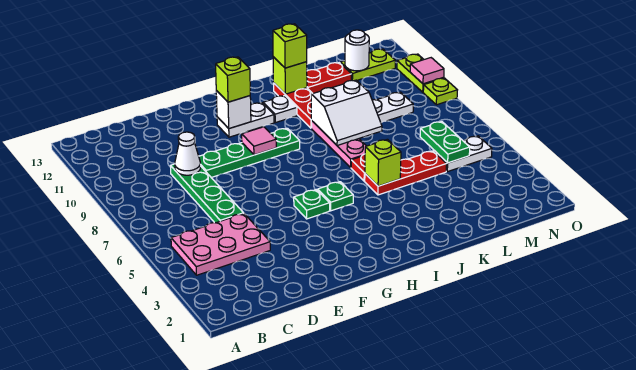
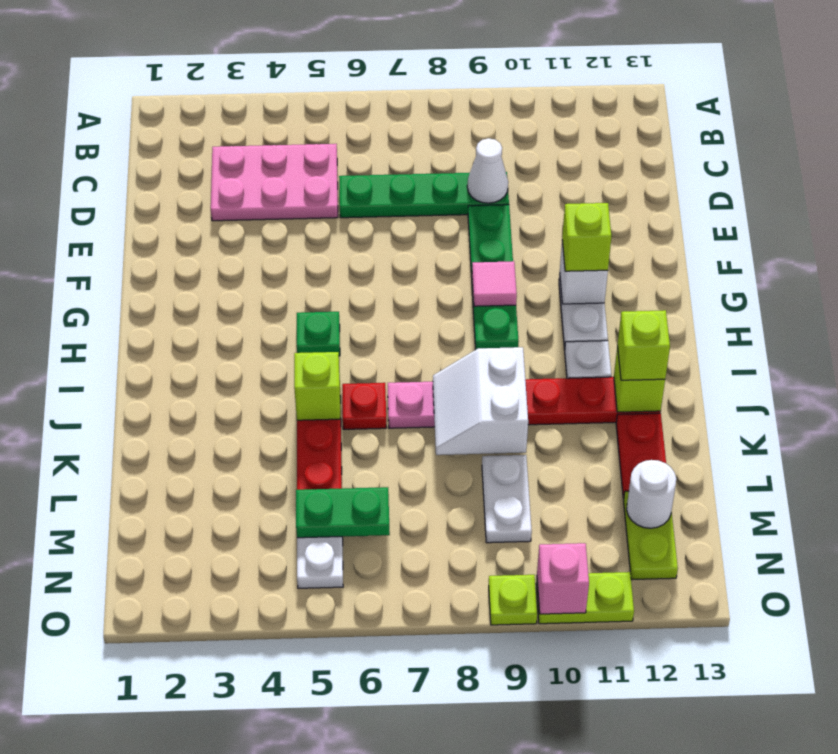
pink plate B4:D5 level 1 -> pink plate C3:D5 level 1
green plate G5 level 1 -> none
pink tile O10 level 2 -> pink brick O10 level 2

